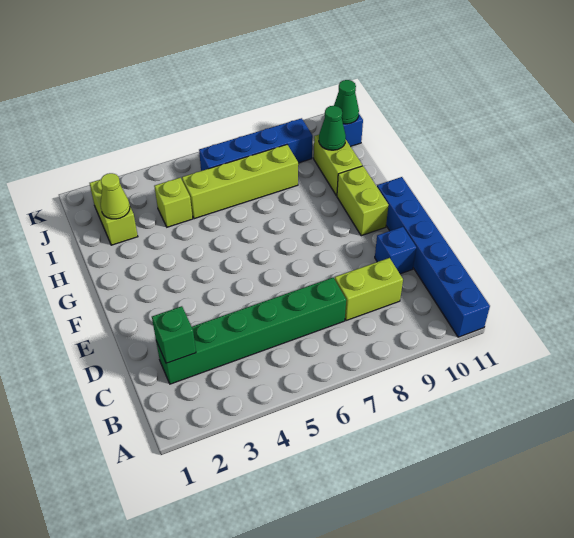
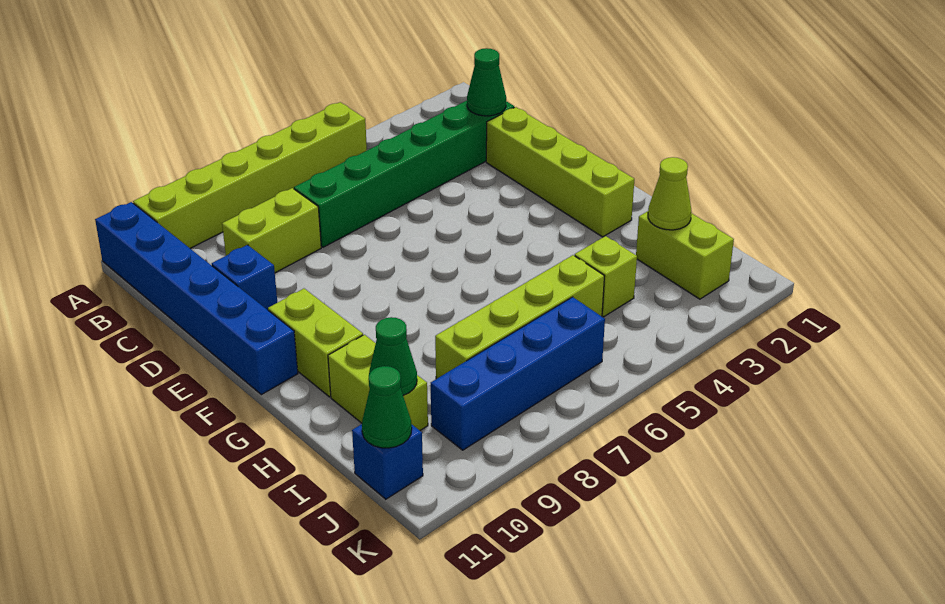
none -> lime brick A5:A10 level 1
green brick C2 level 2 -> green cone C2 level 2
none -> lime brick D2:G2 level 1

